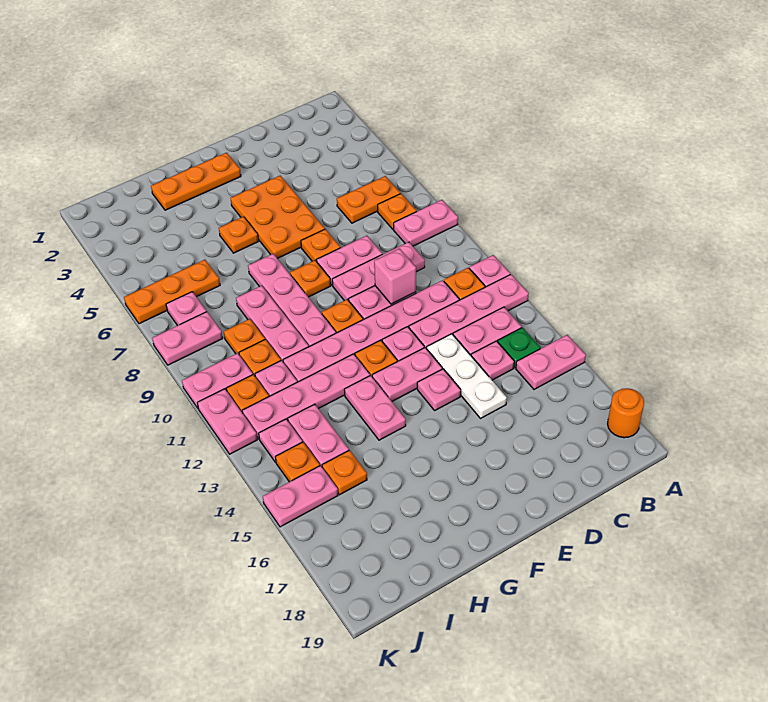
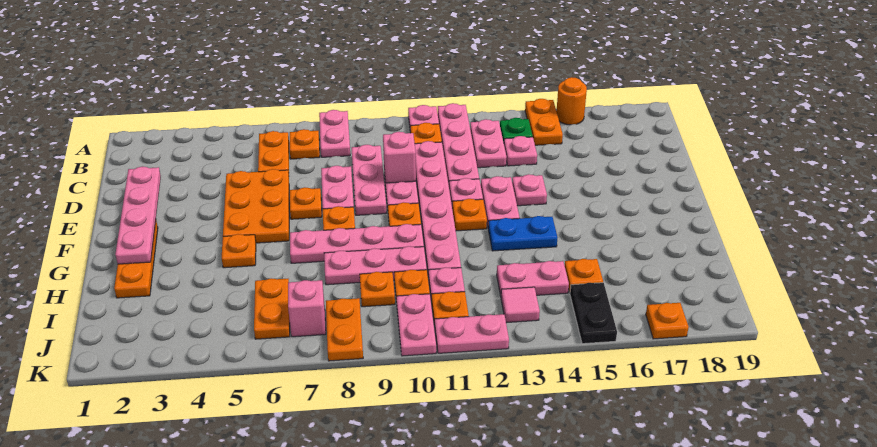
pink plate A15:B15 level 1 -> orange plate A15:B15 level 1
orange round brick A18 level 1 -> orange round brick A16 level 1
white plate D13:D15 level 1 -> none
orange plate E4:F6 level 1 -> orange plate D5:F6 level 1
pink plate G12:J12 level 1 -> pink plate D2:G2 level 2
pink plate G13:G14 level 1 -> blue plate G13:G14 level 1
orange plate I6:K6 level 1 -> orange plate I6:J6 level 1
pink plate J7 level 1 -> pink brick J7 level 1
pink plate J8:K8 level 1 -> orange plate J8:K8 level 1
pink plate J13 level 1 -> pink tile J13 level 1
orange plate J14 level 1 -> orange plate K17 level 1
pink plate J15:K15 level 1 -> black plate J15:K15 level 1

